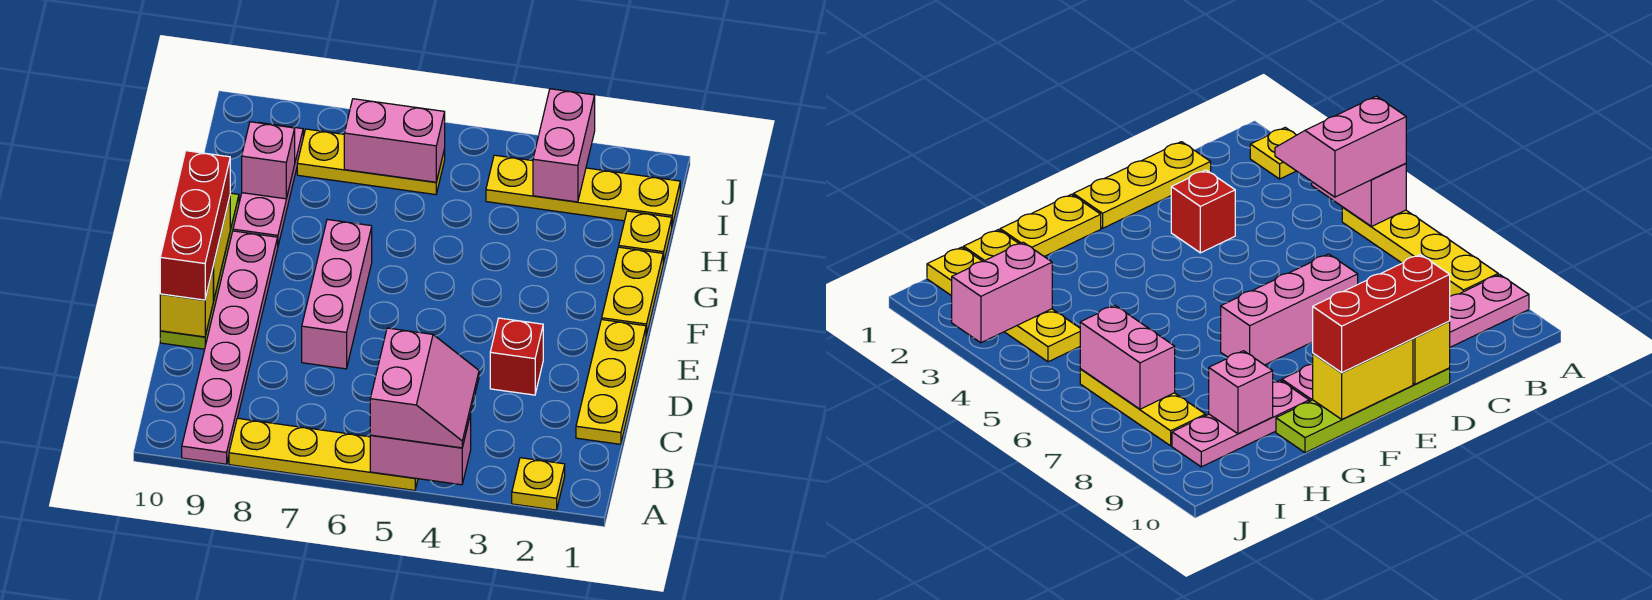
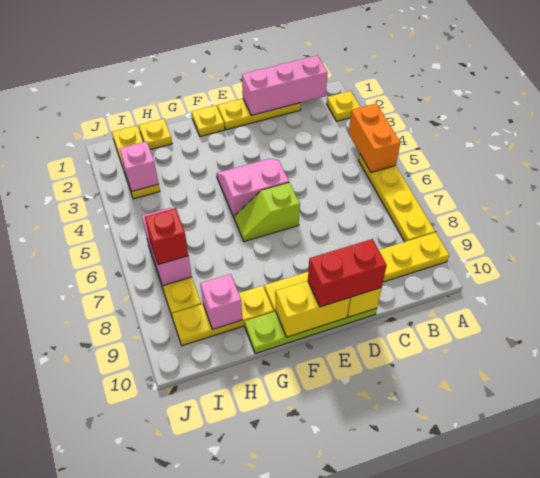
pink brick A4:A5 level 2 -> orange brick A4:A5 level 2
pink slope A4:B5 level 3 top 5 -> pink slope E4:F5 level 1 top 5
pink plate A9:F9 level 1 -> yellow plate A9:F9 level 1
red brick D3 level 1 -> red brick I7 level 3
pink brick D7:F7 level 1 -> pink brick B1:D1 level 2
red brick D10:F10 level 3 -> red brick D10:E10 level 3
none -> lime slope E6:F6 level 1 top E
yellow plate F1:G1 level 1 -> yellow plate F1 level 1
pink plate G9:I9 level 1 -> yellow plate G9:I9 level 1
yellow plate I1:I4 level 1 -> yellow plate I1:I3 level 1
pink brick I3:J3 level 2 -> pink brick I3 level 2

